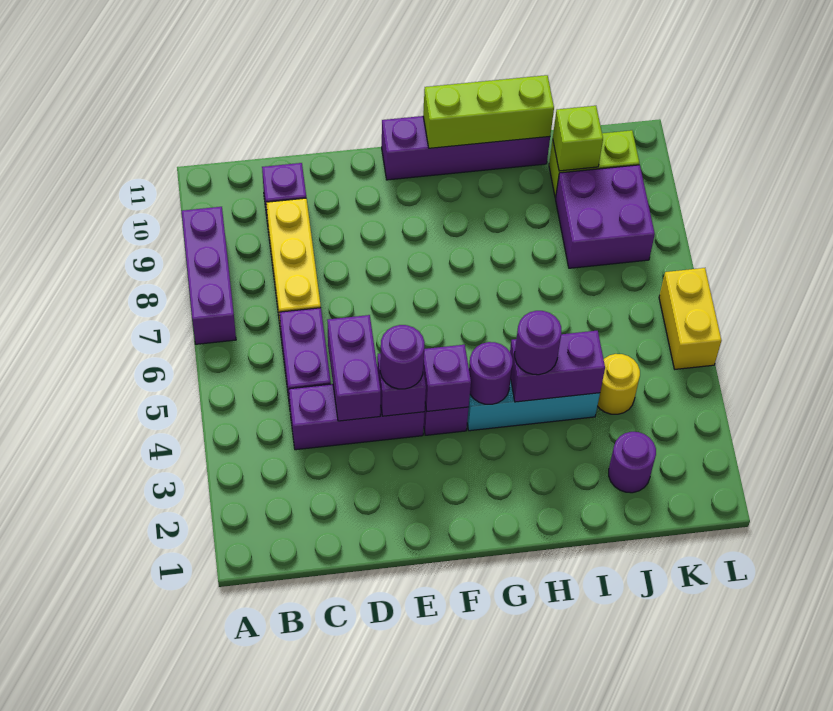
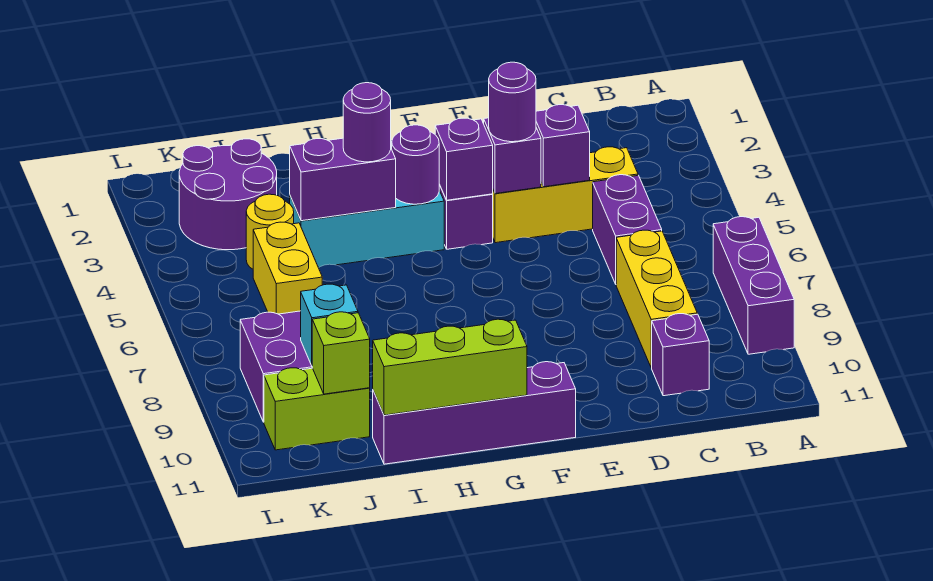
purple brick C4:E4 level 1 -> yellow brick C4:E4 level 1
purple brick D4:D5 level 2 -> purple brick D4 level 2
purple round brick J2 level 1 -> purple round brick J2:K3 level 1
none -> cyan brick J9 level 2
yellow brick L5:L6 level 1 -> yellow brick J5:J6 level 1

